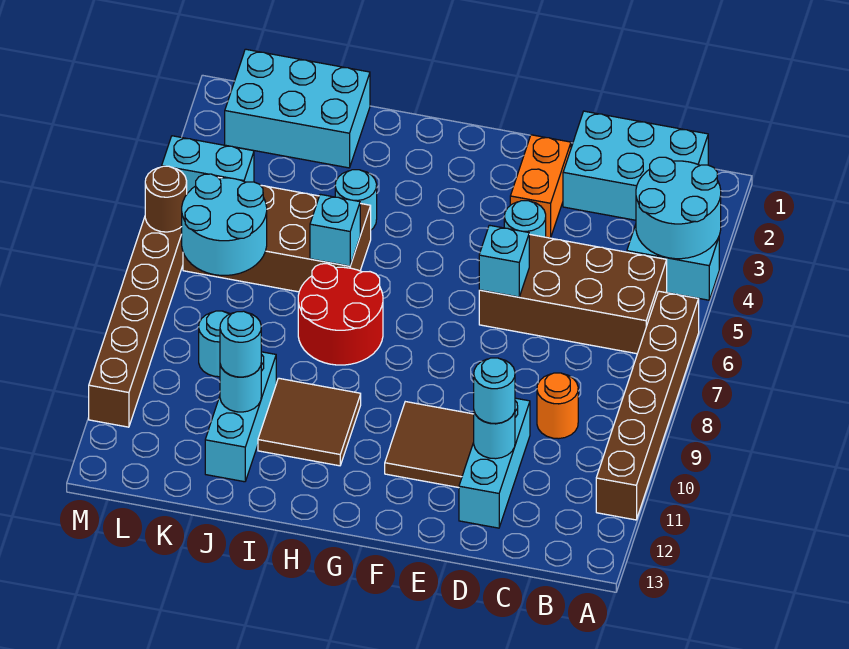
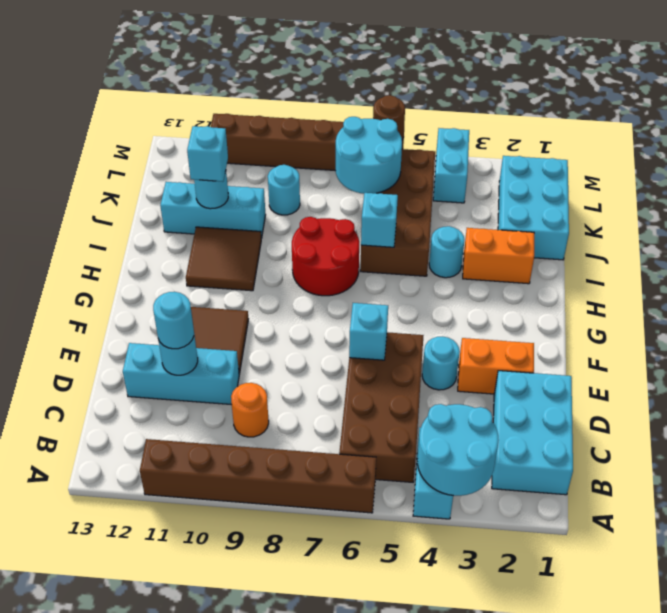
none -> orange brick I2:I3 level 1
cyan round brick J11 level 3 -> cyan brick J11 level 3

